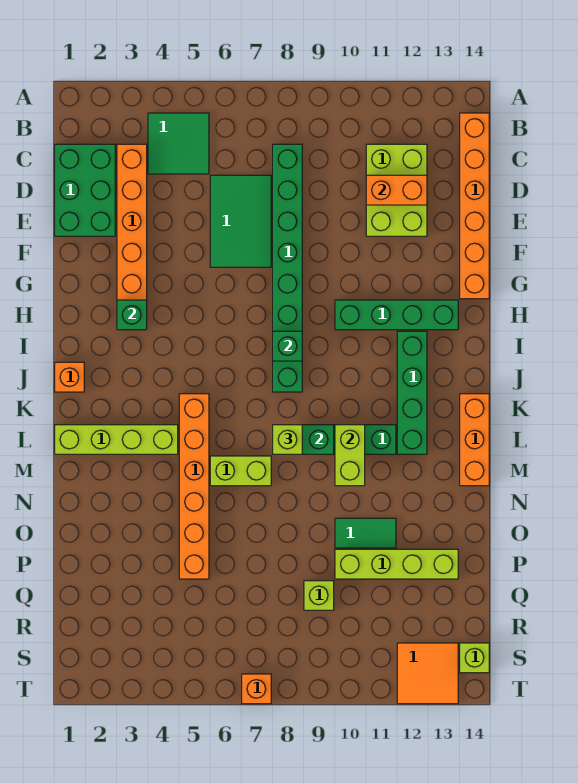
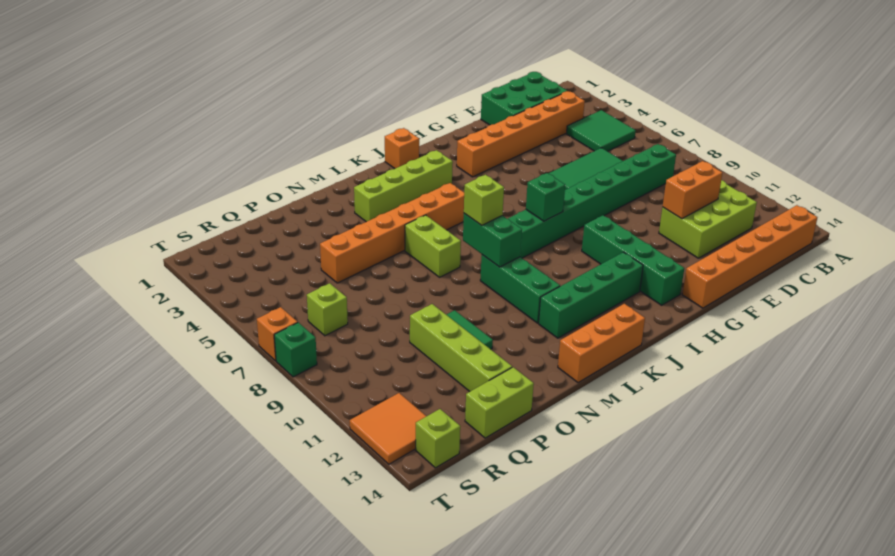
orange brick D11:D12 level 2 -> orange brick D11:E11 level 2
green brick H3 level 2 -> green brick T8 level 1
lime brick L1:L4 level 1 -> lime brick J3:M3 level 1
lime brick L10:M10 level 2 -> lime brick P14:Q14 level 1
lime brick Q9 level 1 -> lime brick R7 level 1

